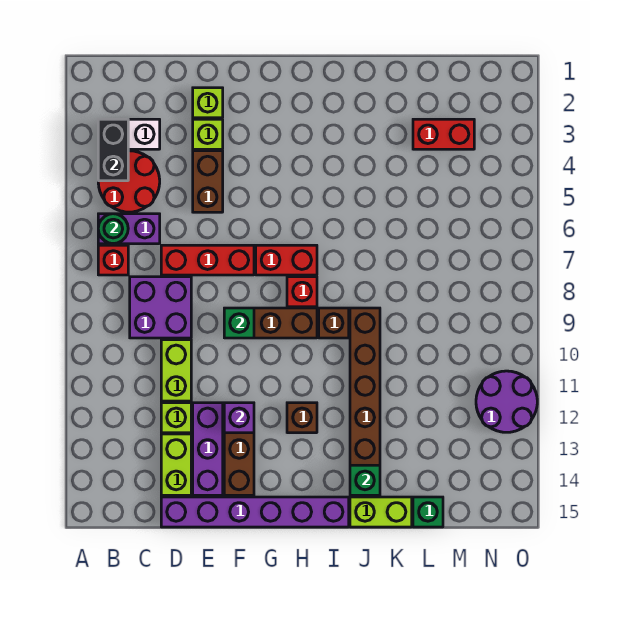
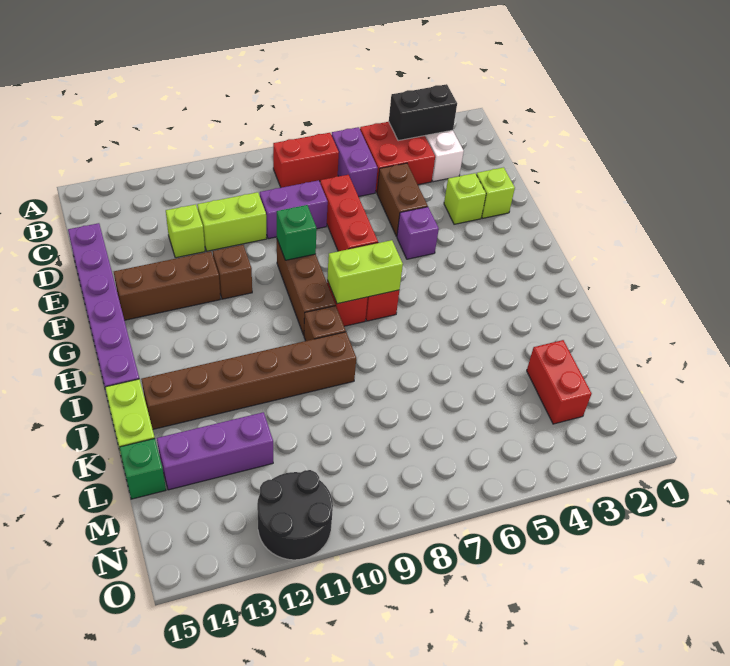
red round brick B4:C5 level 1 -> red brick B4:C5 level 1
green round brick B6 level 2 -> none
red brick B7 level 1 -> red brick B7:B8 level 1
purple brick C8:D9 level 1 -> purple brick D8:D9 level 1
lime brick D13:D14 level 1 -> lime brick H7:H8 level 2
brown brick E4:E5 level 1 -> brown brick D5:E5 level 1
purple brick E12:E14 level 1 -> purple brick L12:L14 level 1
purple brick F12 level 2 -> purple brick F5 level 1
brown brick H12 level 1 -> brown brick F11 level 1
green brick J14 level 2 -> none
purple round brick N11:O12 level 1 -> black round brick N11:O12 level 1

